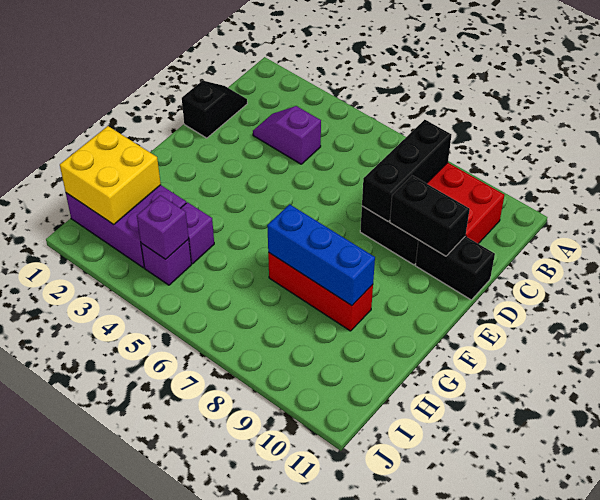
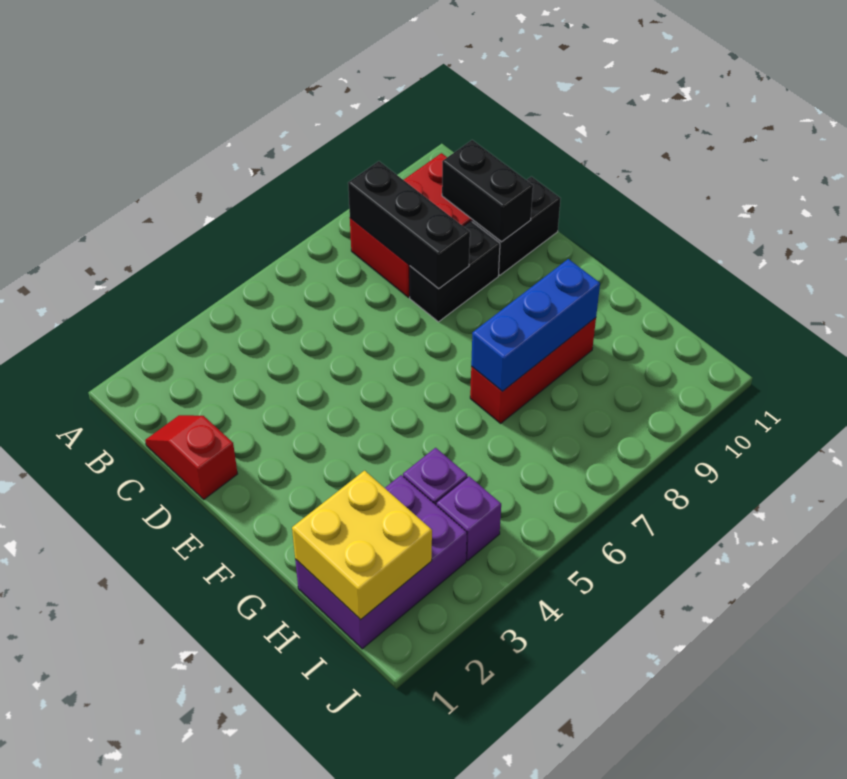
black slope C1:D1 level 1 top D -> red slope C1:D1 level 1 top D
purple slope C3:C4 level 1 top 4 -> none
black brick D9:D10 level 2 -> black brick C10:D10 level 2
purple brick I4 level 2 -> none

